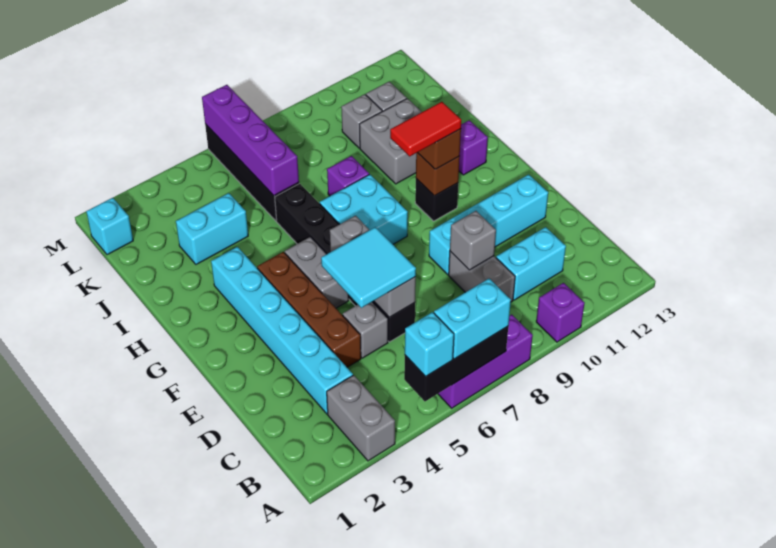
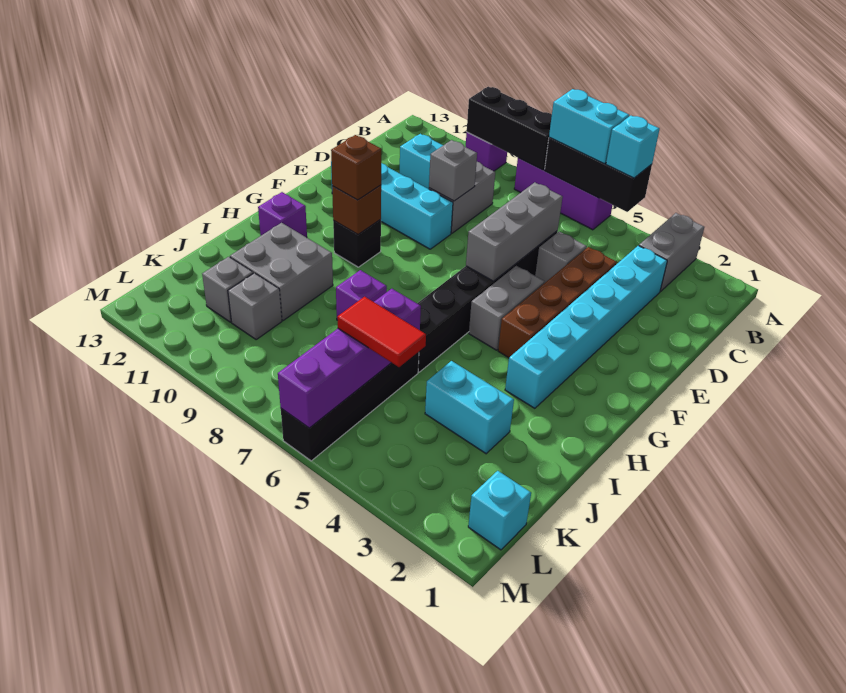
none -> black brick A8:A10 level 2
cyan tile D5:E6 level 3 -> none
cyan brick G7:H8 level 1 -> none
red tile G9:G10 level 4 -> red tile K5:K6 level 3

